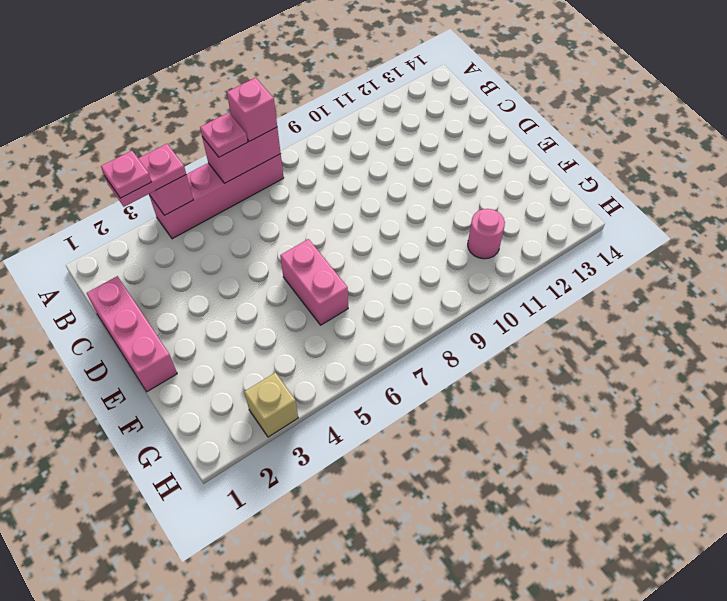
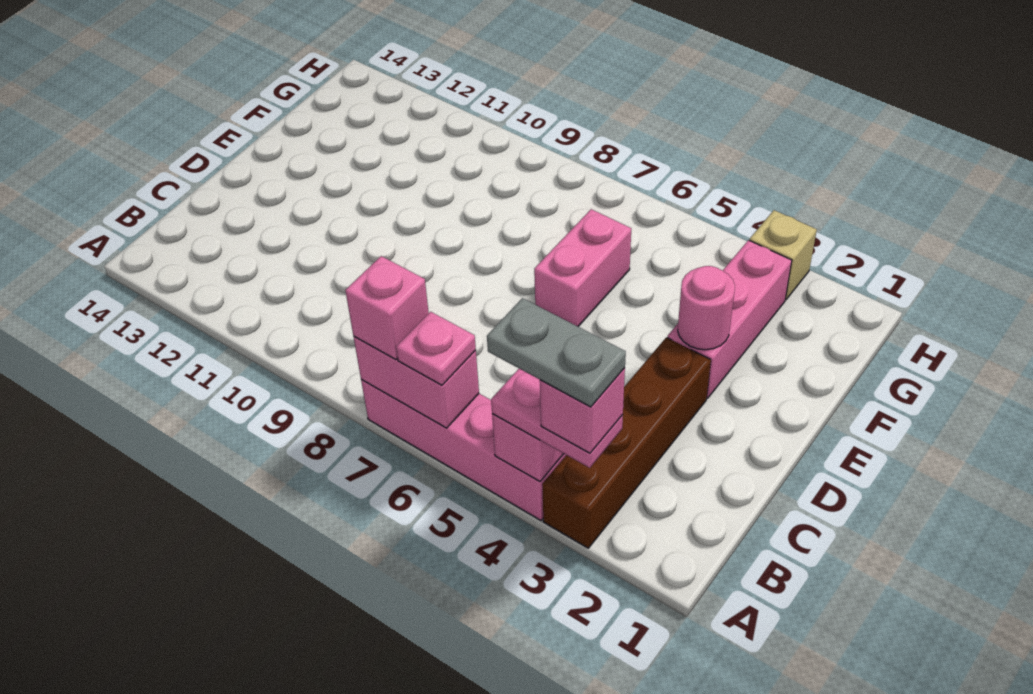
none -> brown brick A3:D3 level 1
pink plate A3 level 4 -> pink brick A3 level 4
none -> grey plate A3:A4 level 5
pink brick C1:E1 level 1 -> pink brick E3:G3 level 1
pink round brick G11 level 1 -> pink round brick E3 level 2

